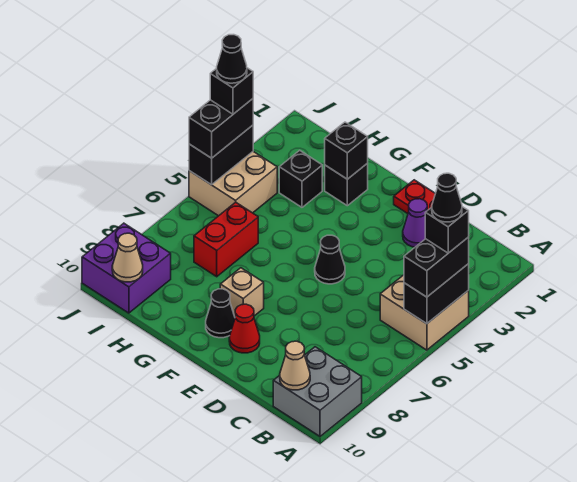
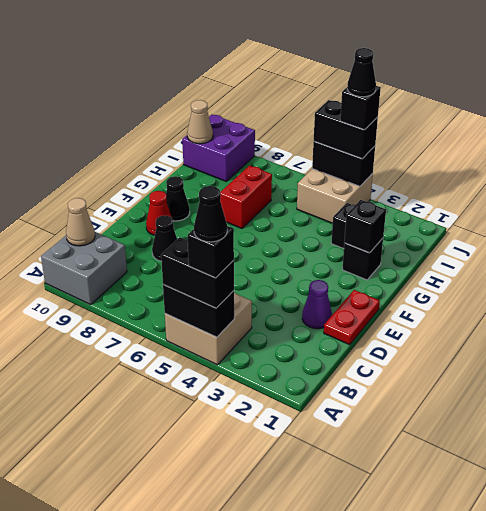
black cone E5 level 1 -> black cone D8 level 1
tan brick F8 level 1 -> none
red brick H6:H7 level 1 -> red brick G7:H7 level 1

